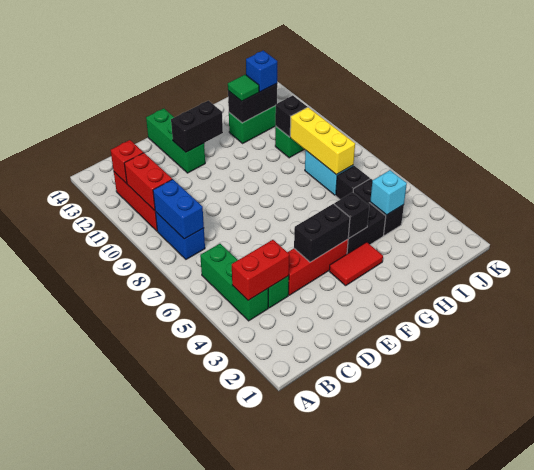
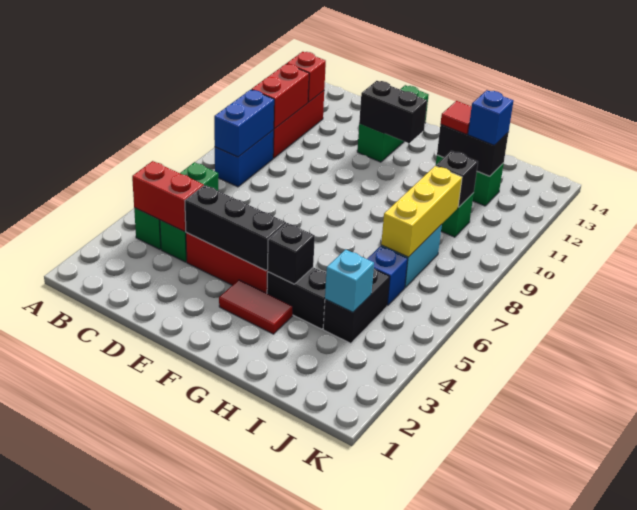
black brick E4:F4 level 2 -> black brick D4:F4 level 2
green tile H12 level 3 -> red tile H12 level 3
black brick I6 level 1 -> blue brick I6 level 1

